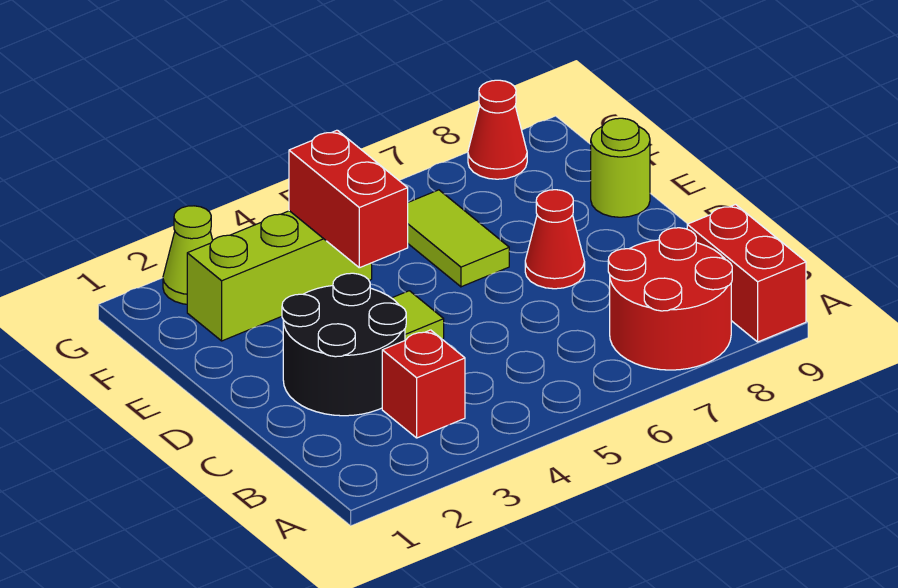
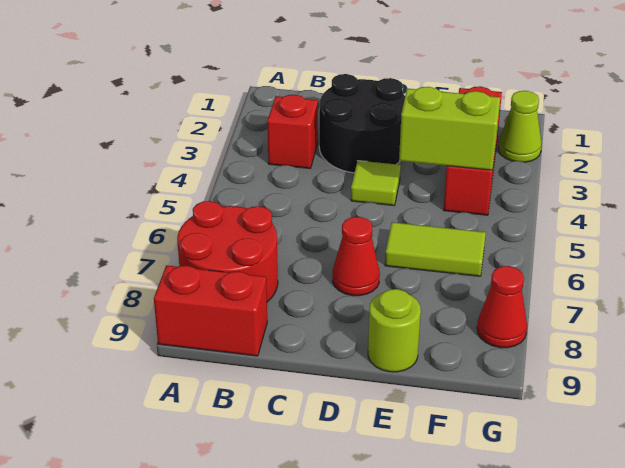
red brick E4:F4 level 2 -> lime brick E4:F4 level 2
lime brick F2:F4 level 1 -> red brick F2:F4 level 1

